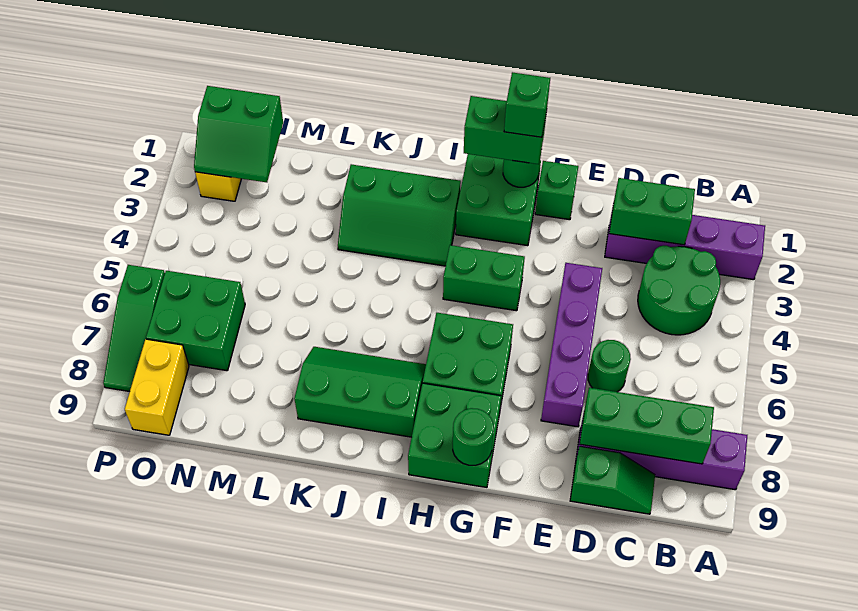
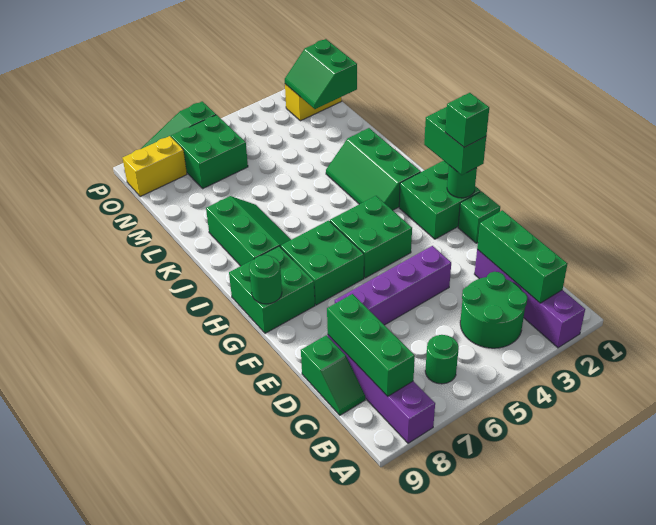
green brick C2:D2 level 2 -> green brick B2:D2 level 2
green round brick D6 level 1 -> green round brick B6 level 1
green brick G4:H4 level 1 -> green brick G4:H5 level 1

